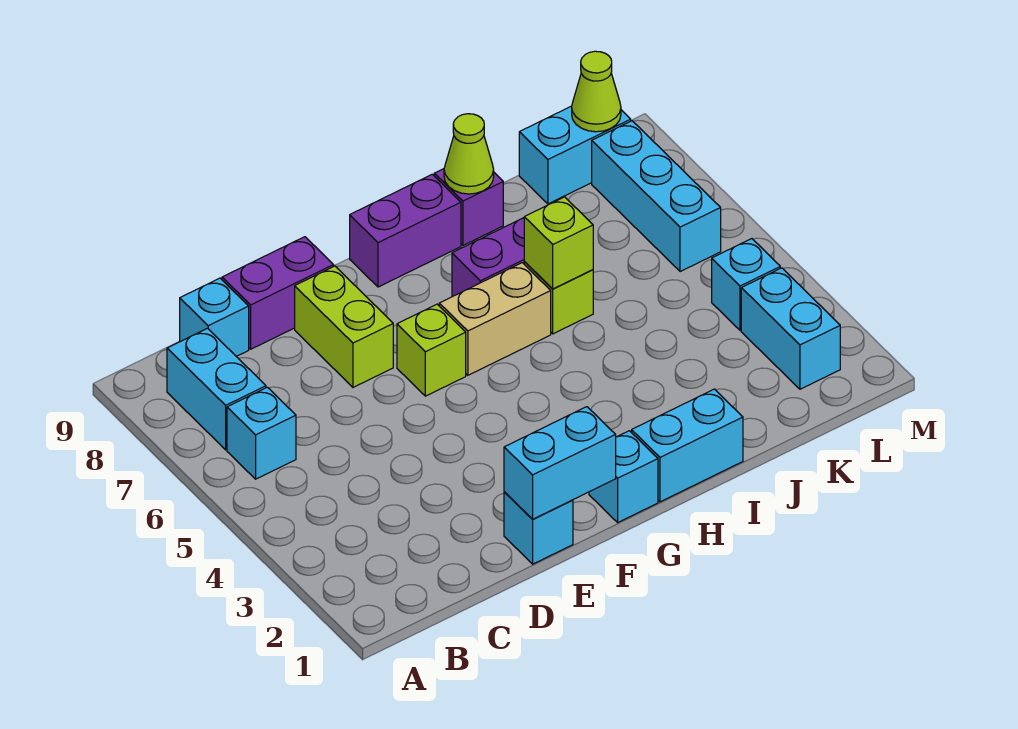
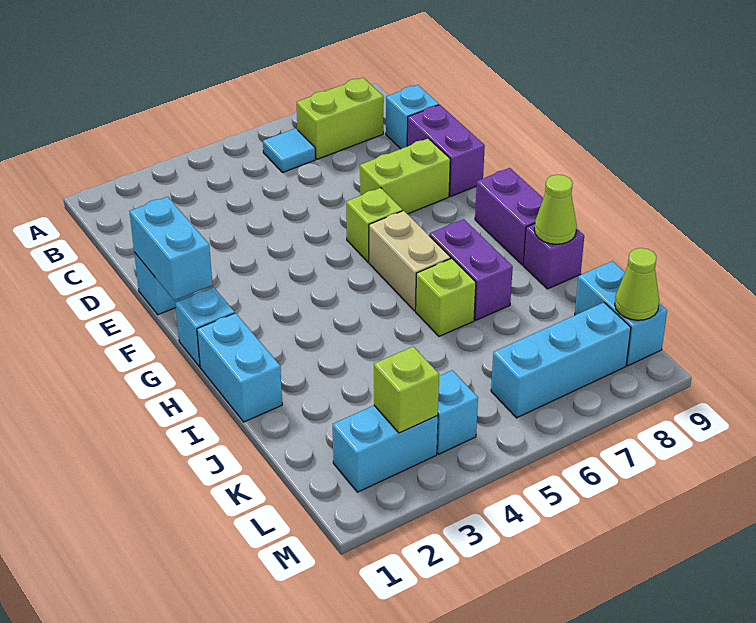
cyan brick B6 level 1 -> cyan tile B6 level 1
cyan brick B7:B8 level 1 -> lime brick B7:B8 level 1
lime brick I6 level 2 -> lime brick L3 level 2

